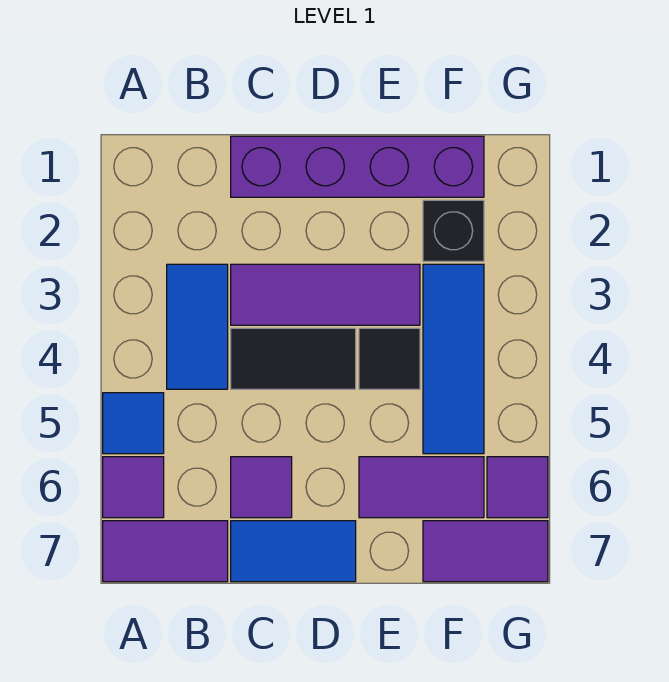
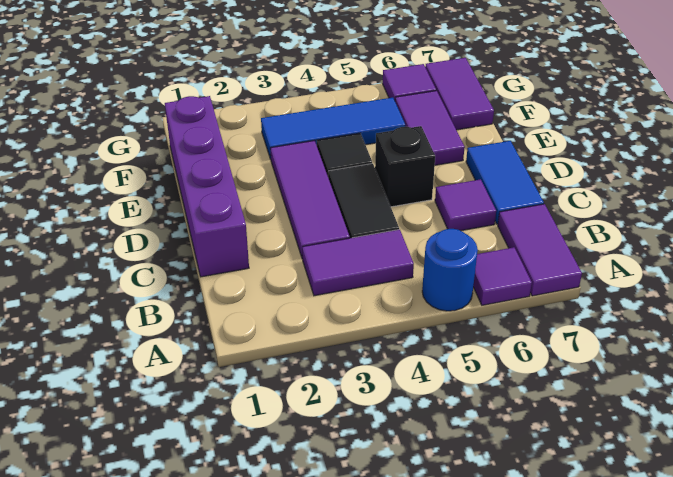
blue tile A5 level 1 -> blue round brick A5 level 1
blue tile B3:B4 level 1 -> purple tile B3:B4 level 1
black brick F2 level 1 -> black brick D5 level 1

